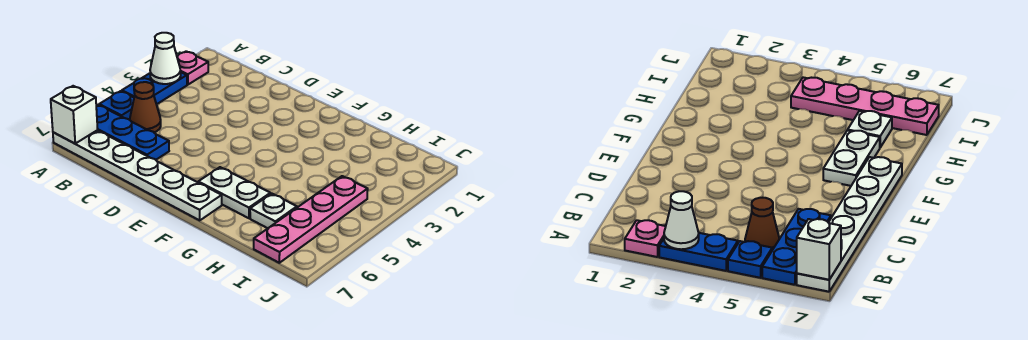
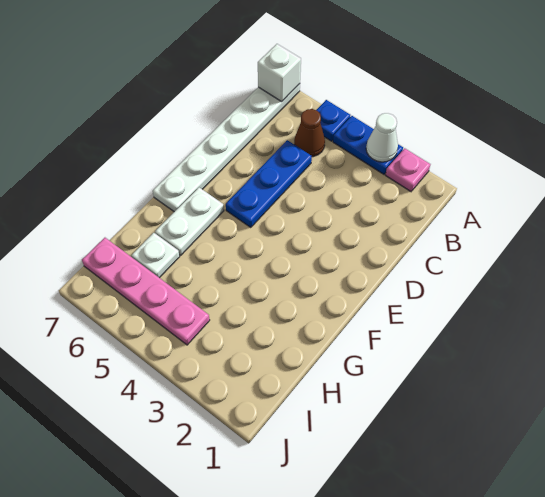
blue plate A6:C6 level 1 -> blue plate C5:E5 level 1

